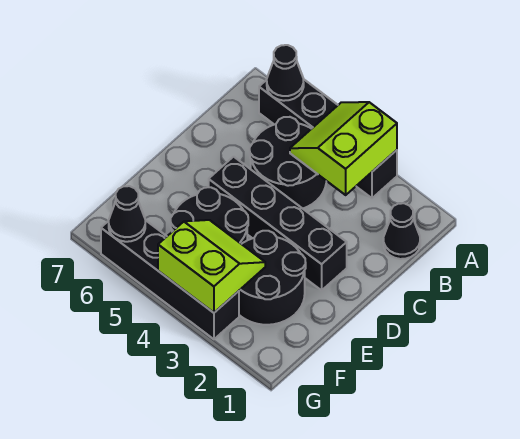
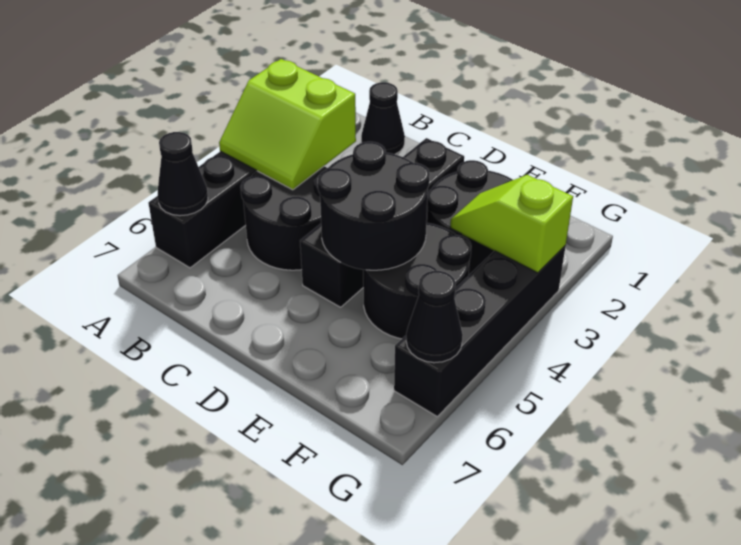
none -> black round brick D4:E5 level 2
lime slope F3:G4 level 2 top G -> lime slope F3:G3 level 2 top G

